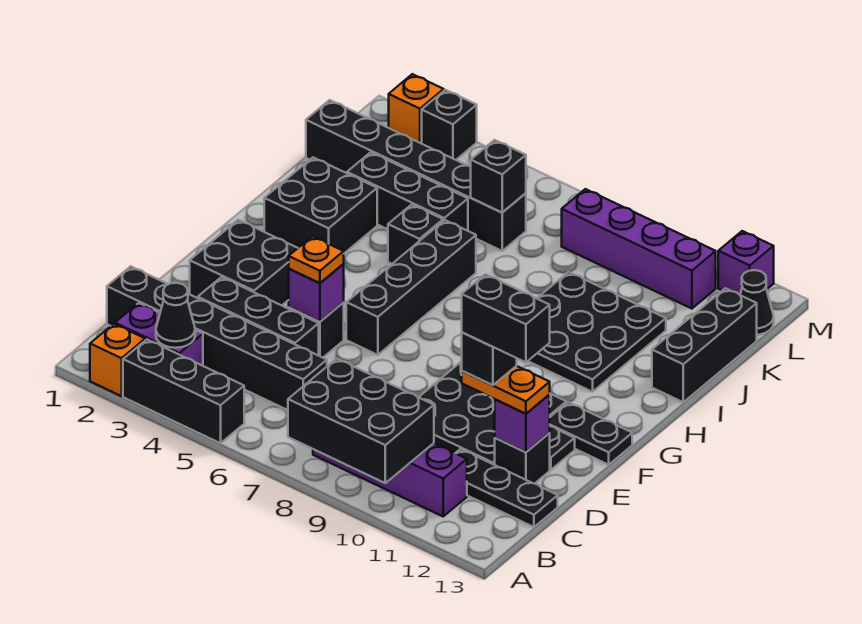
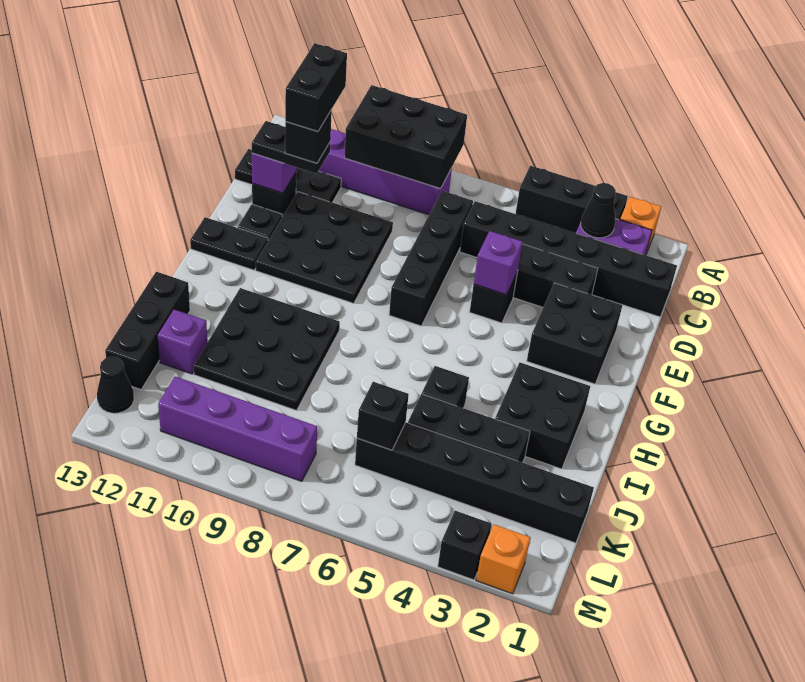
orange plate D11:D12 level 3 -> black plate D11:D12 level 3
black brick D11:D12 level 5 -> black brick C11:D11 level 5
orange plate E5 level 3 -> none
black brick F6:I6 level 1 -> black brick C7:F7 level 1
purple brick M12 level 1 -> purple brick J12 level 1

